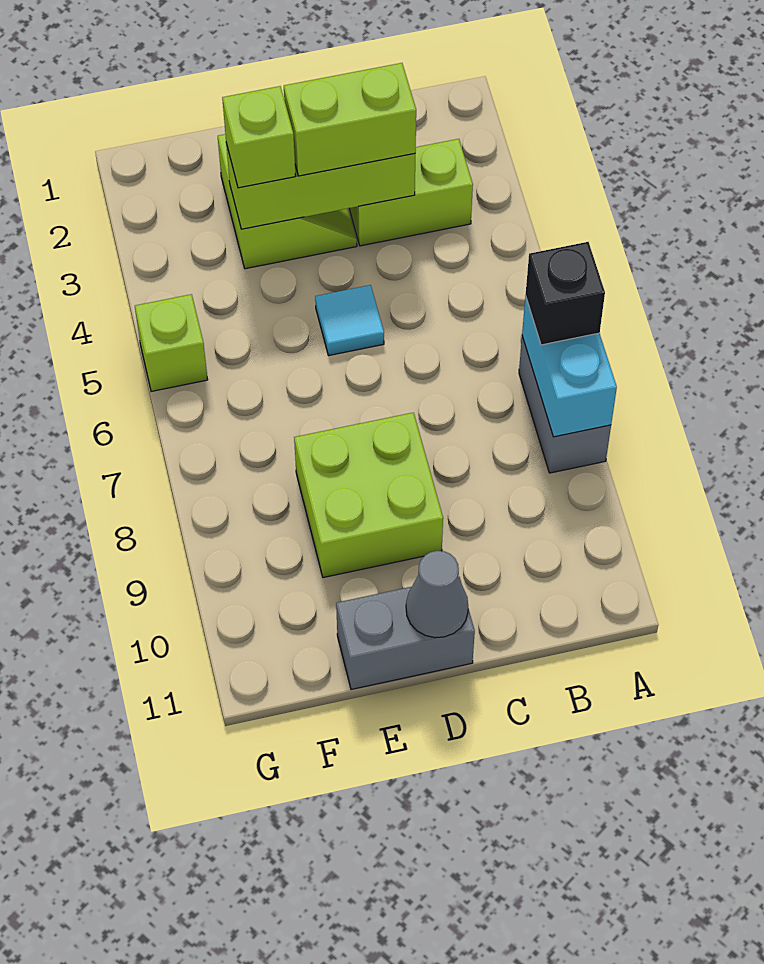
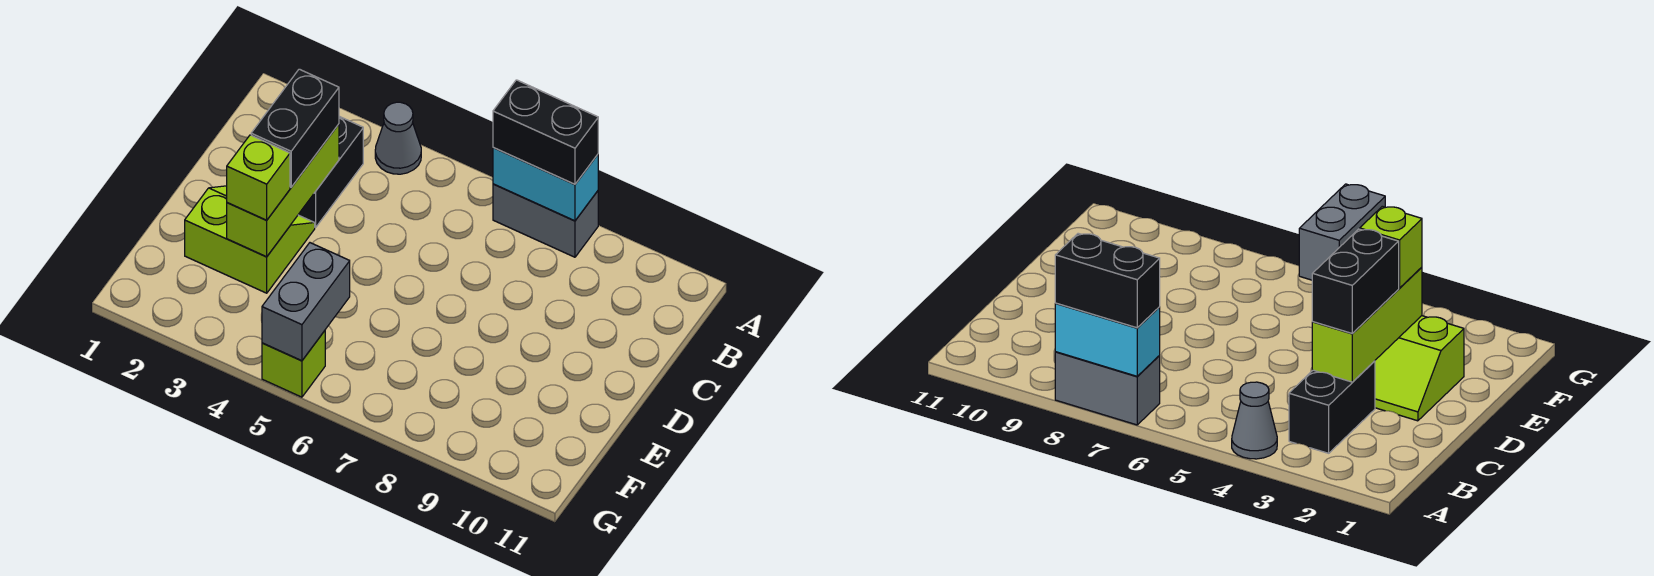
black brick A7 level 3 -> black brick A7:A8 level 3
lime brick B3:C3 level 1 -> black brick B3:C3 level 1
lime brick C3:D3 level 3 -> black brick C3:D3 level 3
cyan tile D5 level 1 -> none
lime brick D8:E9 level 1 -> none
grey brick D11:E11 level 1 -> grey brick F5:G5 level 2
grey cone D11 level 2 -> grey cone A4 level 1

